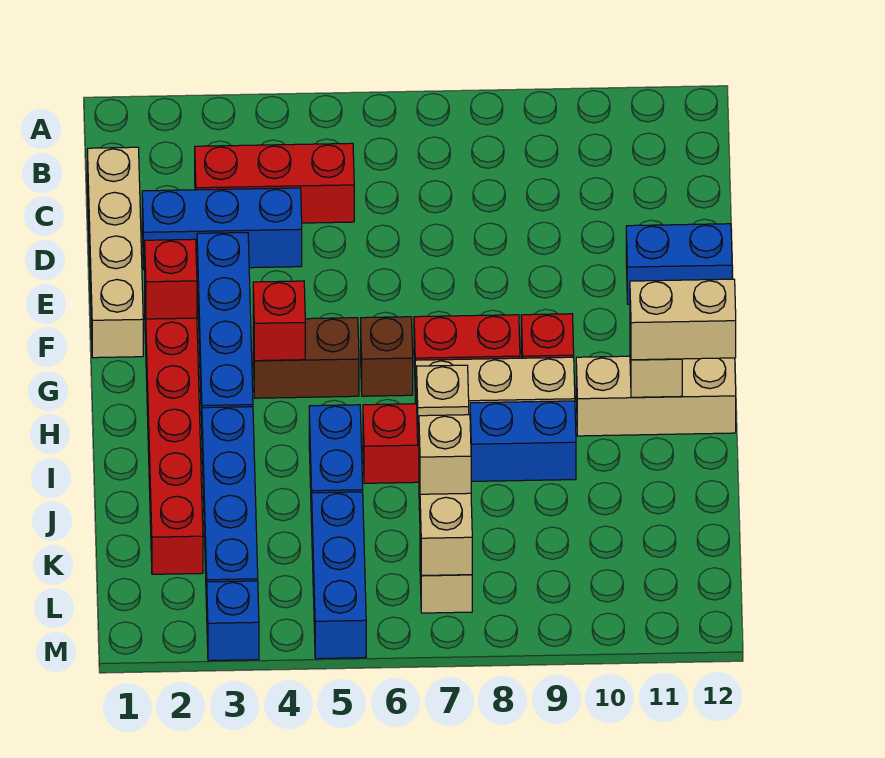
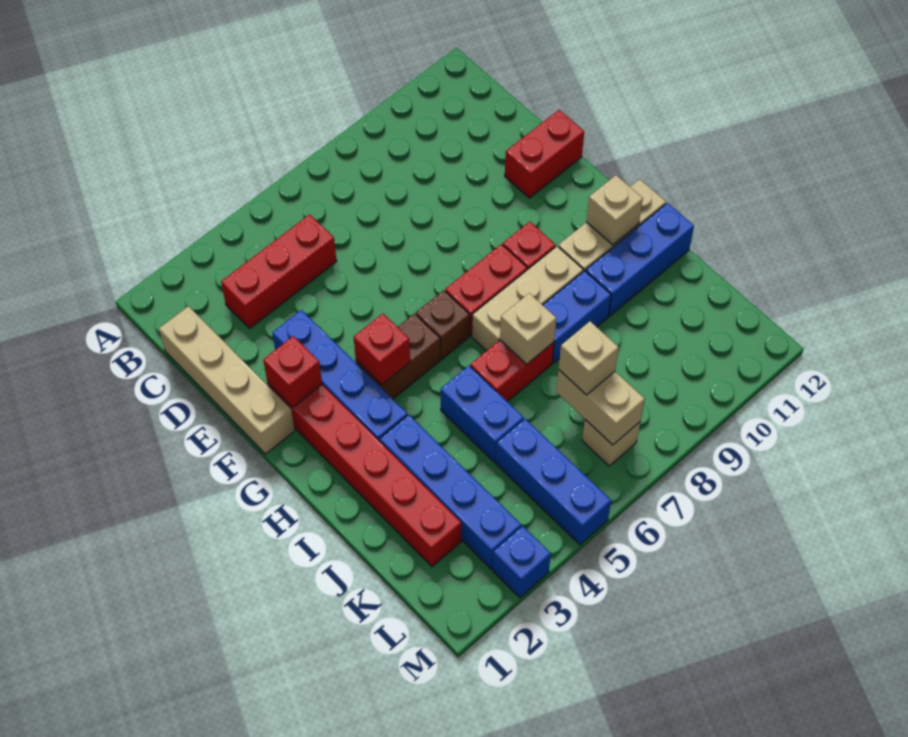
blue brick D2:D4 level 1 -> blue brick I10:I12 level 1
blue brick E11:E12 level 1 -> red brick E11:E12 level 1
tan brick H11:H12 level 3 -> none

